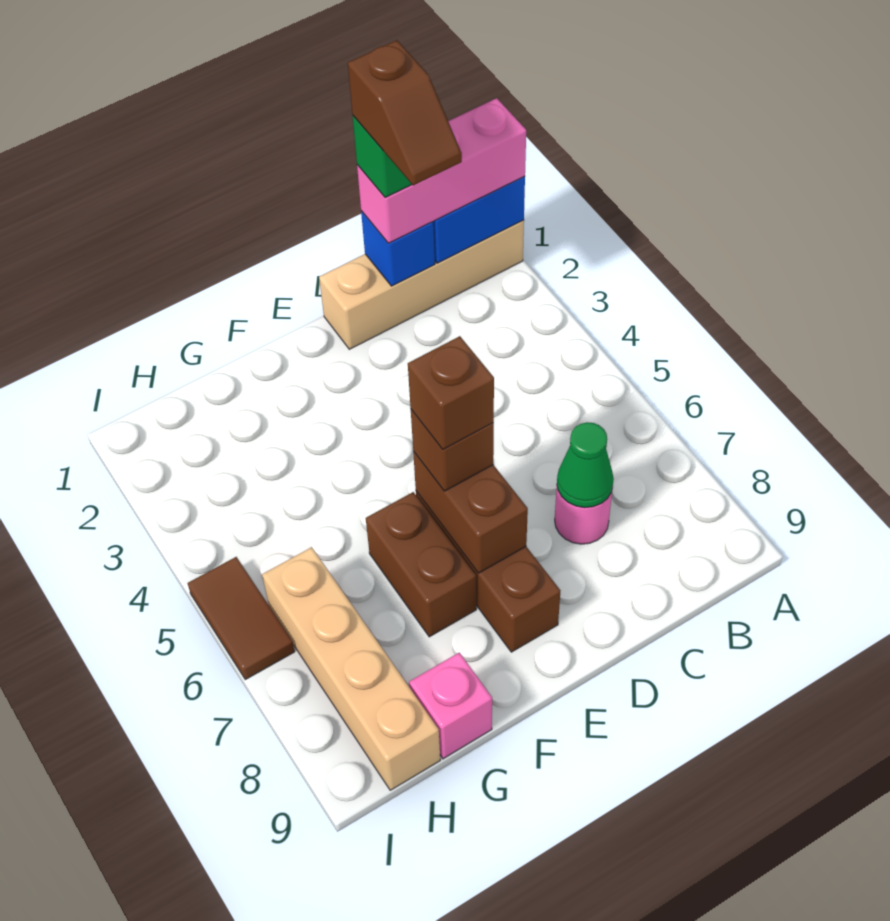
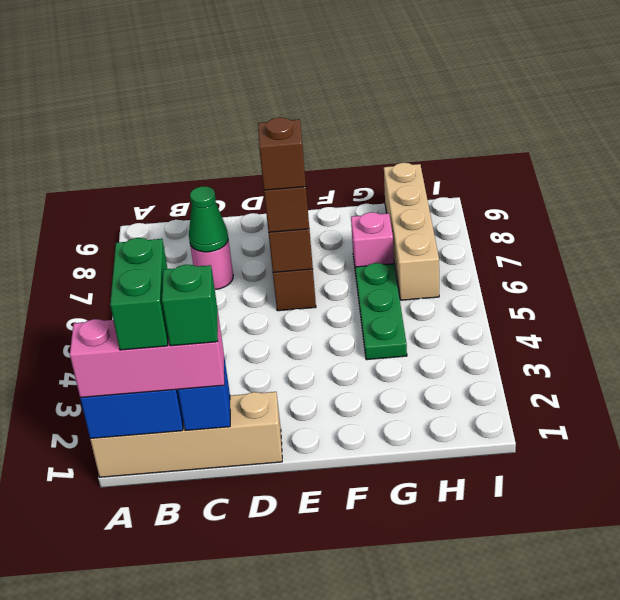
none -> green brick B1:B2 level 4
brown slope C1:C2 level 5 top 1 -> none
brown brick F6:F7 level 1 -> none
none -> green plate G4:G6 level 1
pink brick G9 level 1 -> pink brick G7 level 1
brown tile I5:I6 level 1 -> none

